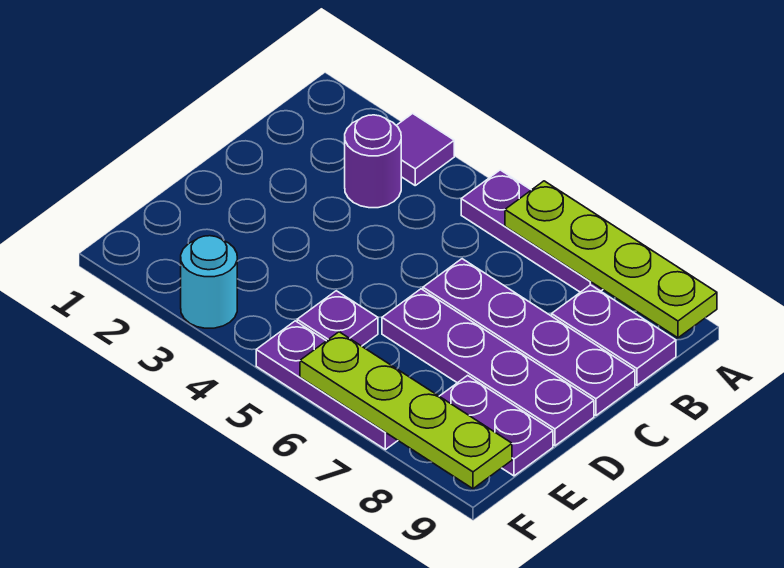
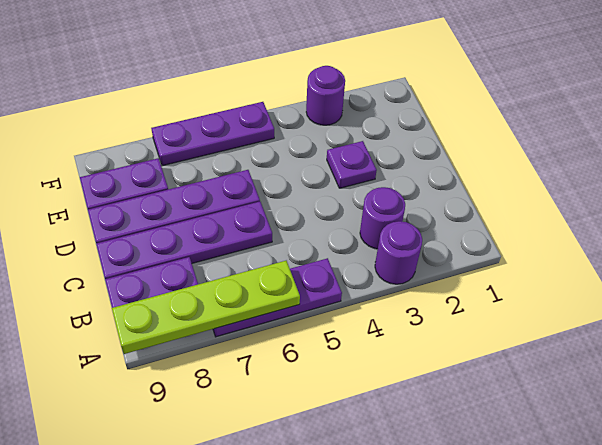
purple tile A3 level 1 -> purple round brick A3 level 1
purple plate E5 level 1 -> purple plate D3 level 1
cyan round brick F3 level 1 -> purple round brick F3 level 1
lime plate F6:F9 level 2 -> none

